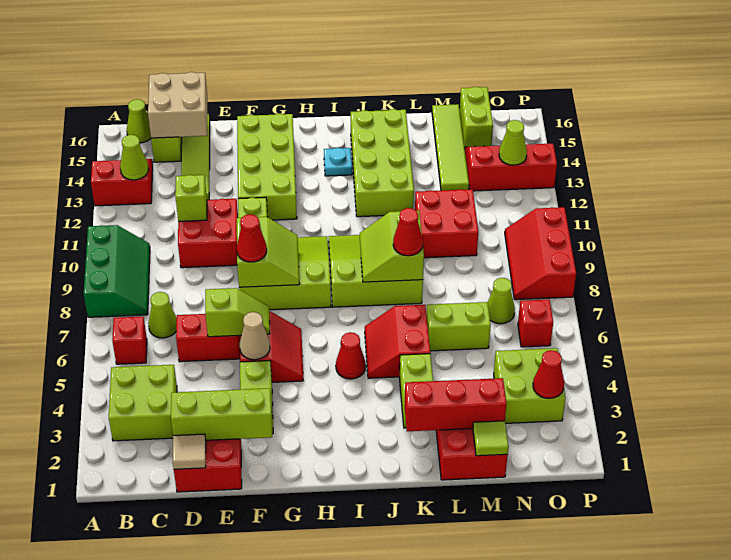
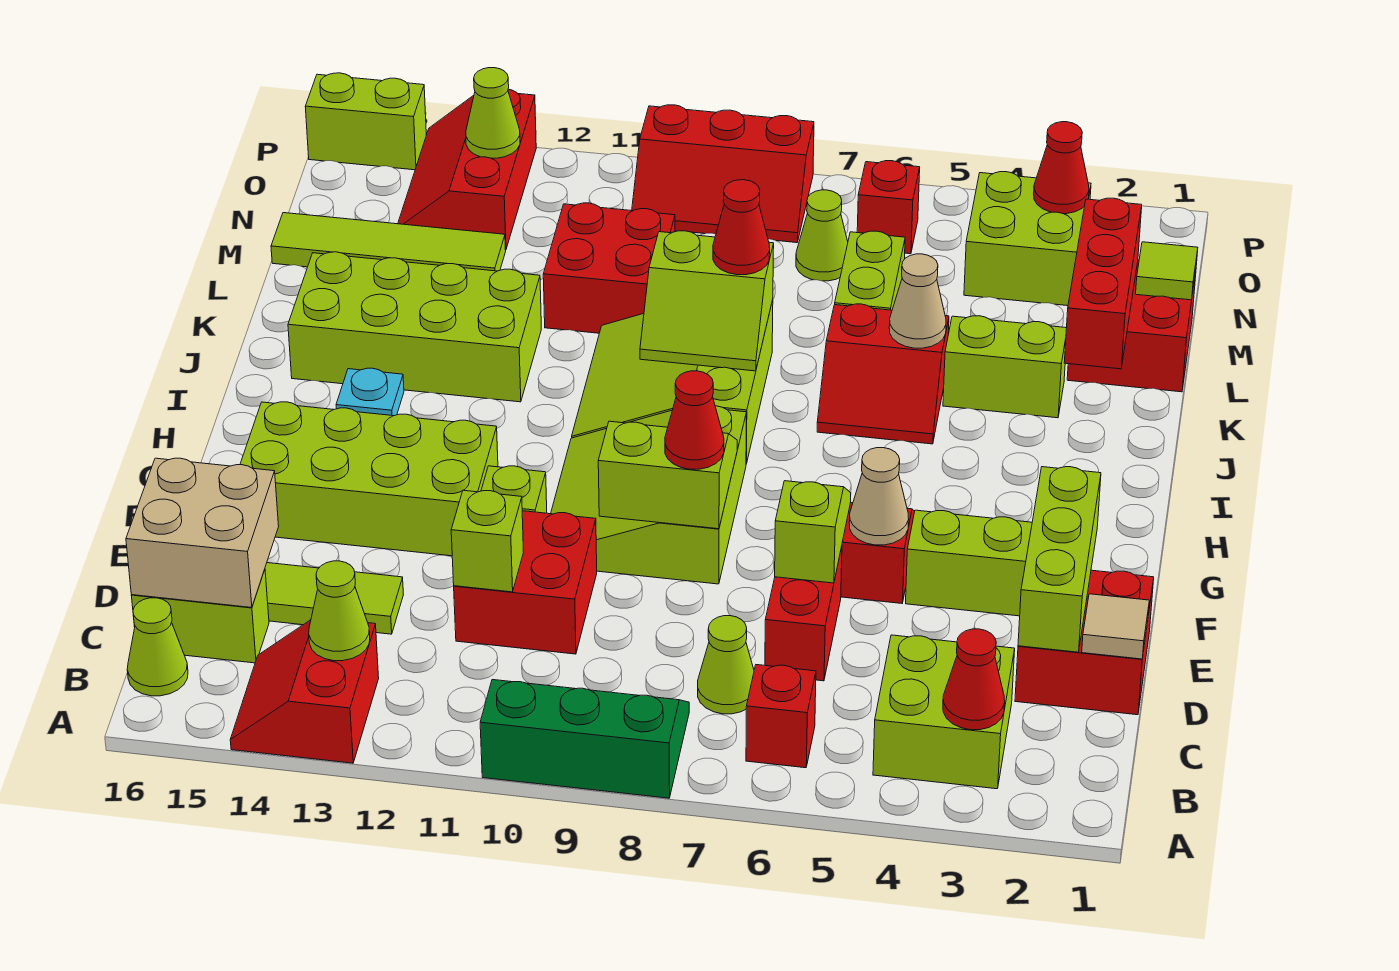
red cone I5 level 1 -> red cone B3 level 2
none -> tan cone K5 level 2
lime brick N15:N16 level 1 -> lime brick P15:P16 level 1

